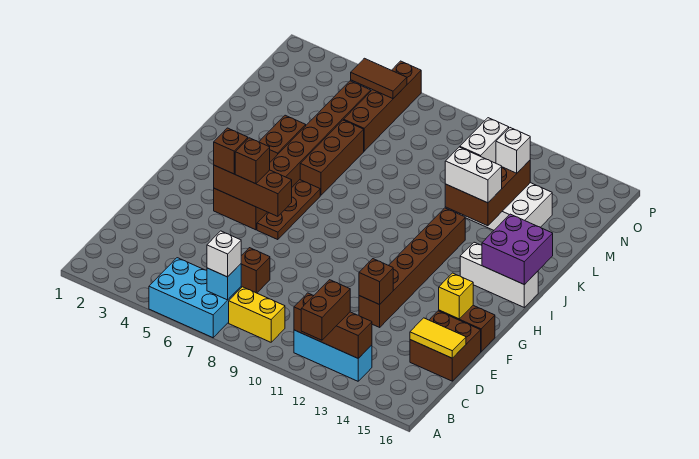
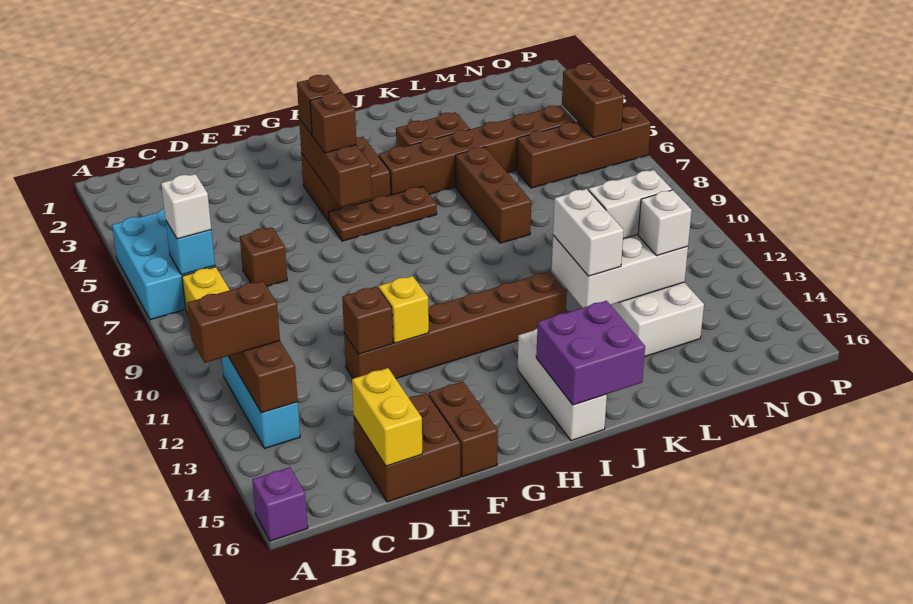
none -> purple brick A16 level 1
yellow tile D15:D16 level 2 -> yellow brick D15:D16 level 2
yellow brick F15 level 2 -> yellow brick F12 level 2
brown brick J6:L6 level 1 -> brown brick K6:K8 level 1
brown brick K12:M13 level 2 -> white brick K12:M13 level 2
brown tile O5:O6 level 2 -> brown brick O5:O6 level 2

